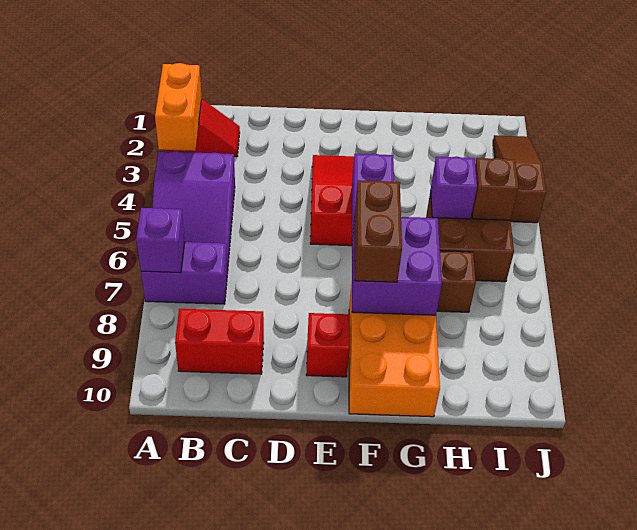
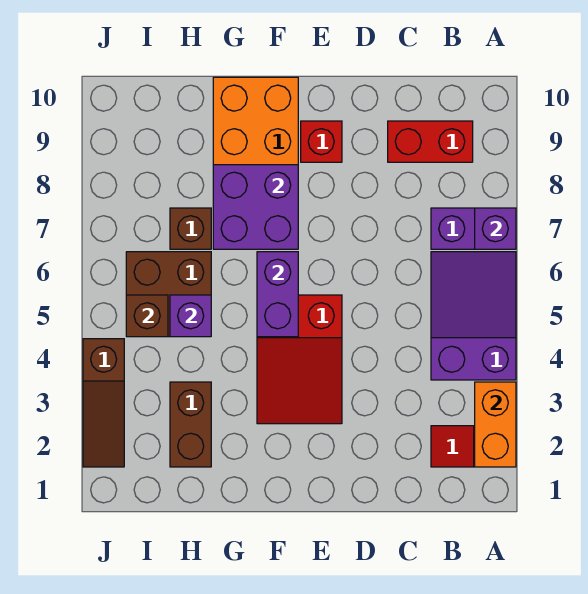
brown brick F7:F8 level 3 -> brown brick H2:H3 level 1

